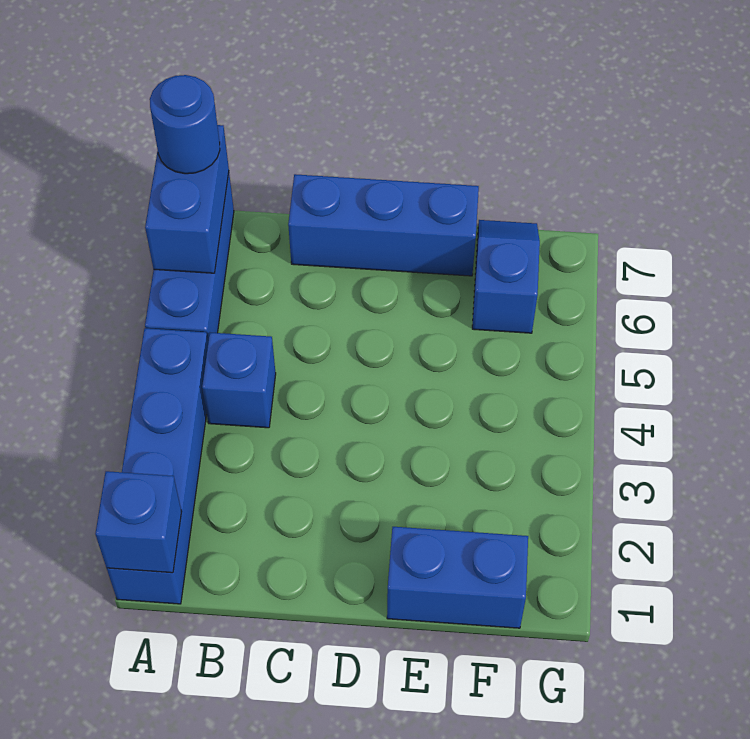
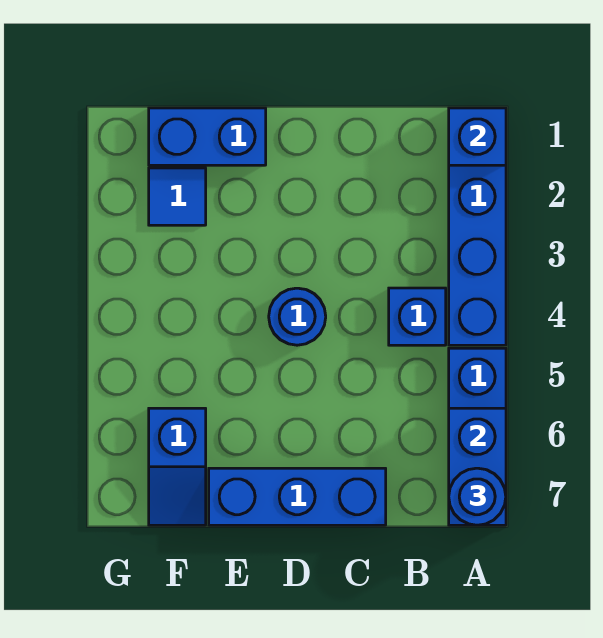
none -> blue round brick D4 level 1
none -> blue tile F2 level 1

